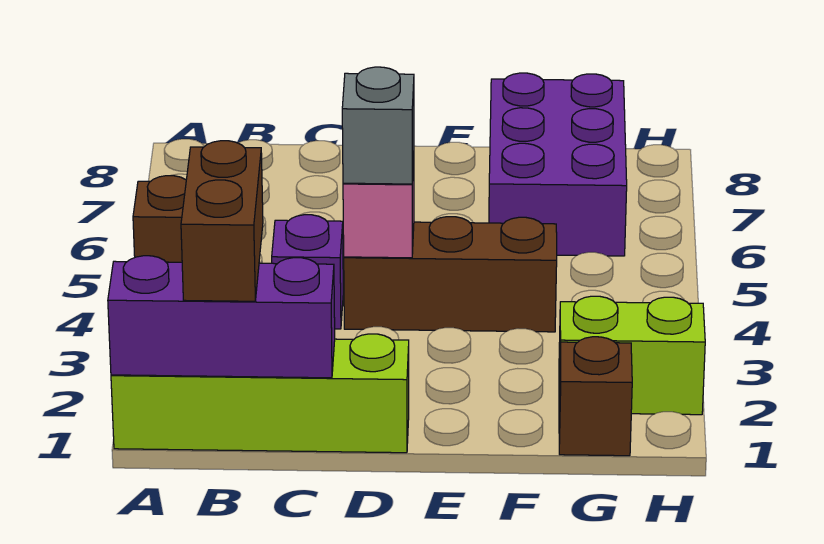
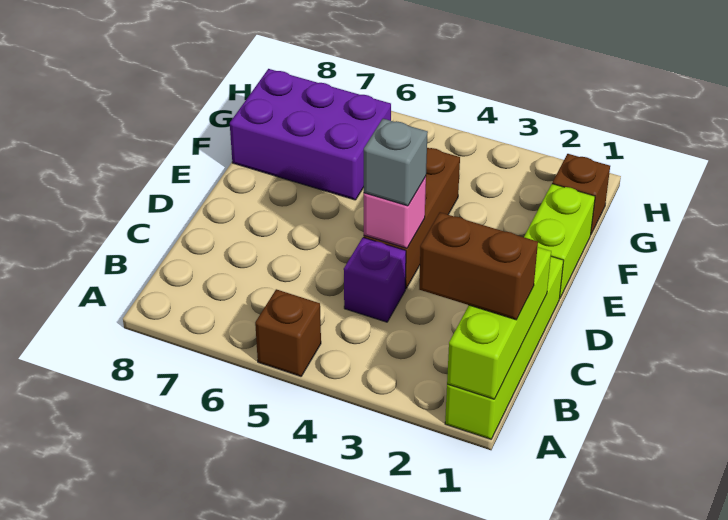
purple brick A1:C1 level 2 -> lime brick A1:C1 level 2
lime brick G2:H2 level 1 -> lime brick E1:F1 level 1

